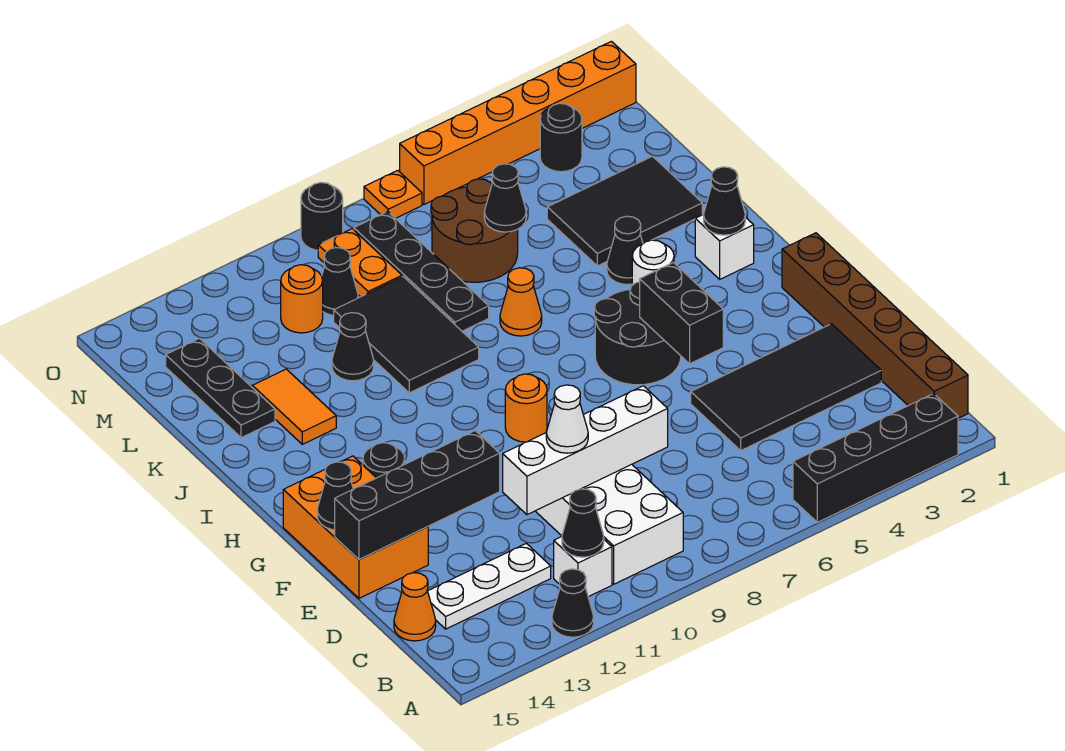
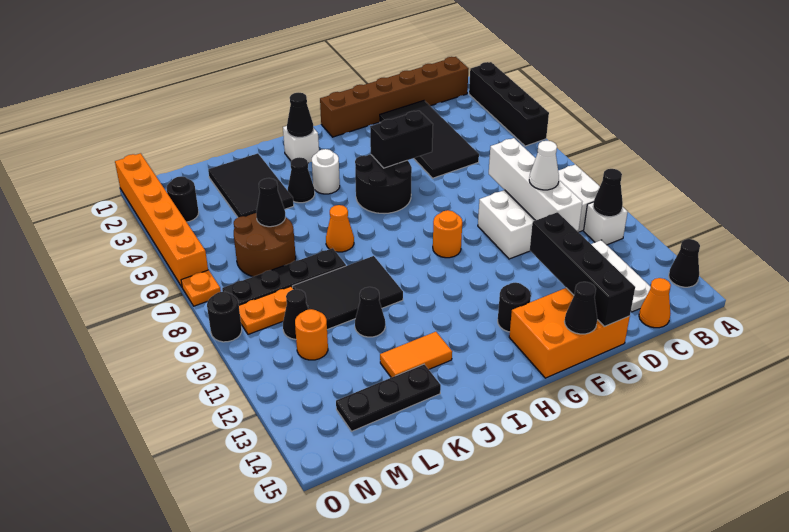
black cone A12 level 1 -> black cone A14 level 1

